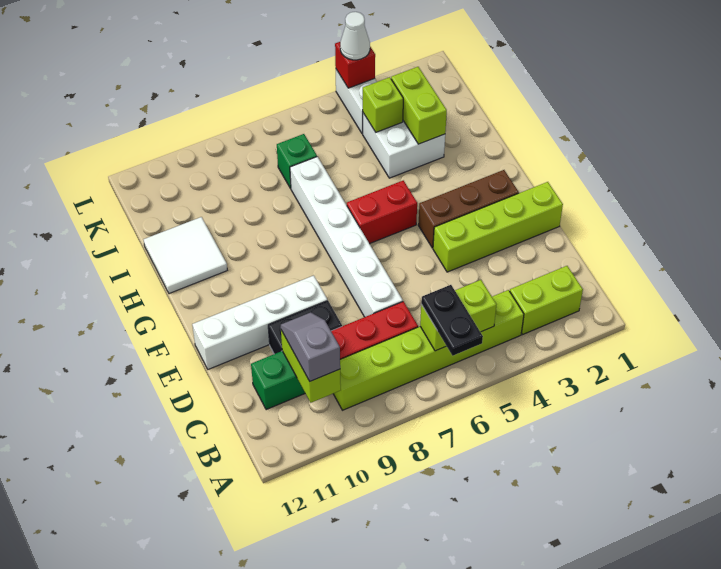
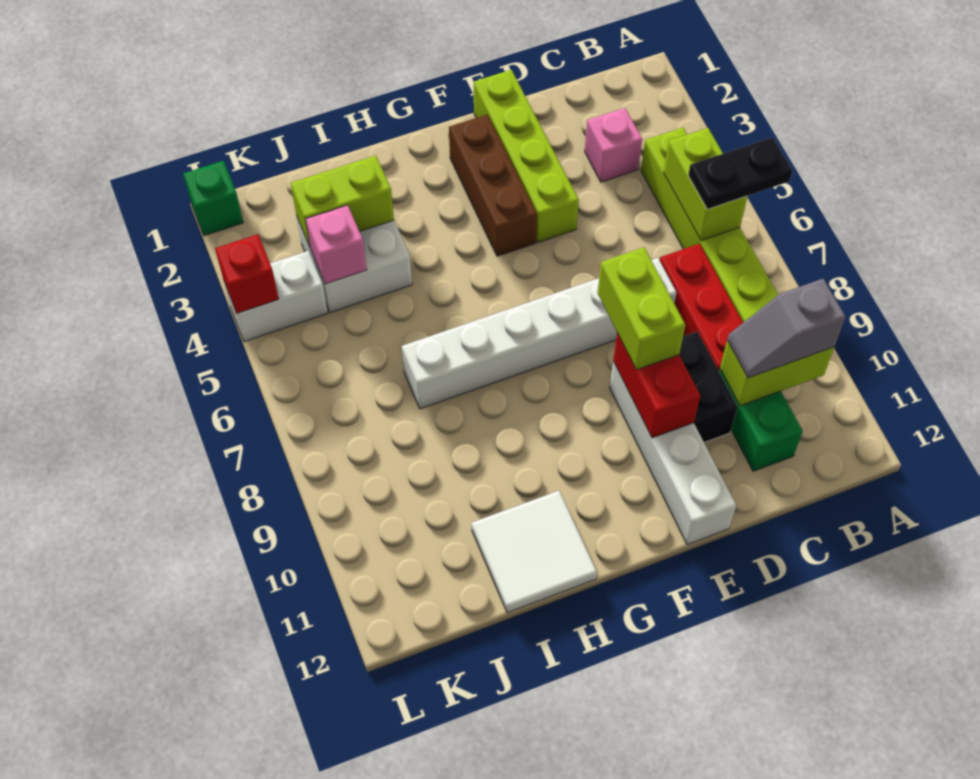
lime brick B2:B3 level 1 -> lime brick E8:E9 level 3
none -> pink brick C3 level 1
red brick G5:G6 level 1 -> red brick E9:E10 level 2
lime brick J4 level 2 -> pink brick J4 level 2
green brick J7 level 1 -> green brick L1 level 1
white cone L4 level 3 -> none

